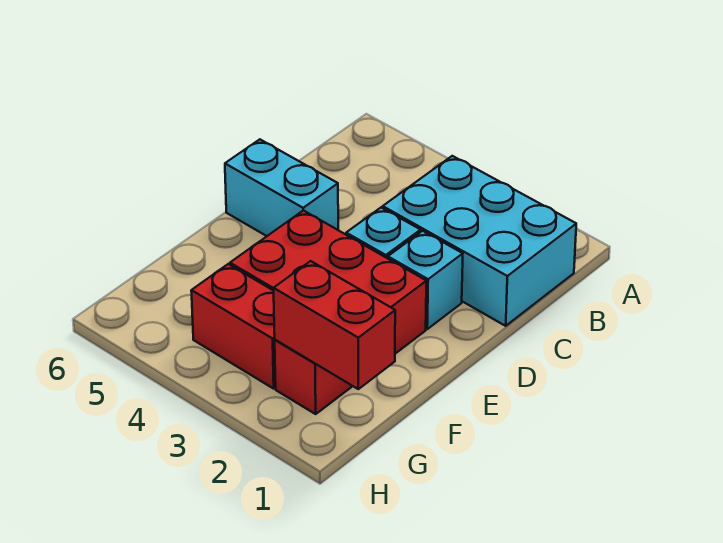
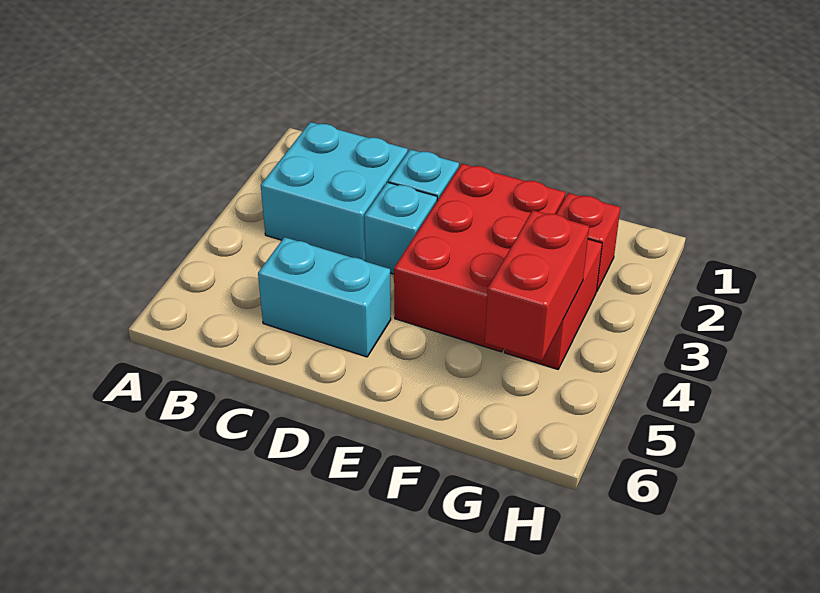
cyan brick B1:C3 level 1 -> cyan brick B2:C3 level 1
cyan brick D5:D6 level 1 -> cyan brick C5:D5 level 1
red brick G1:G2 level 2 -> red brick G4:G5 level 2

